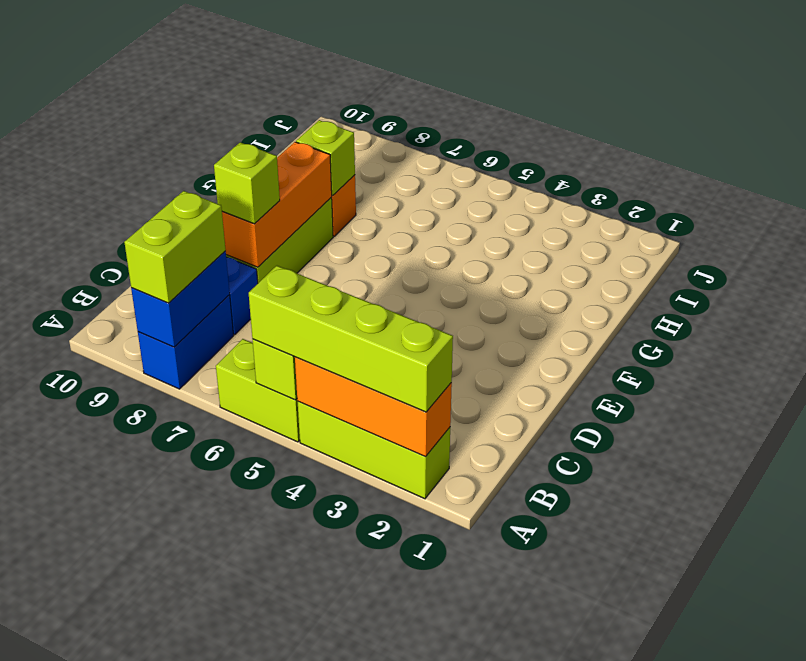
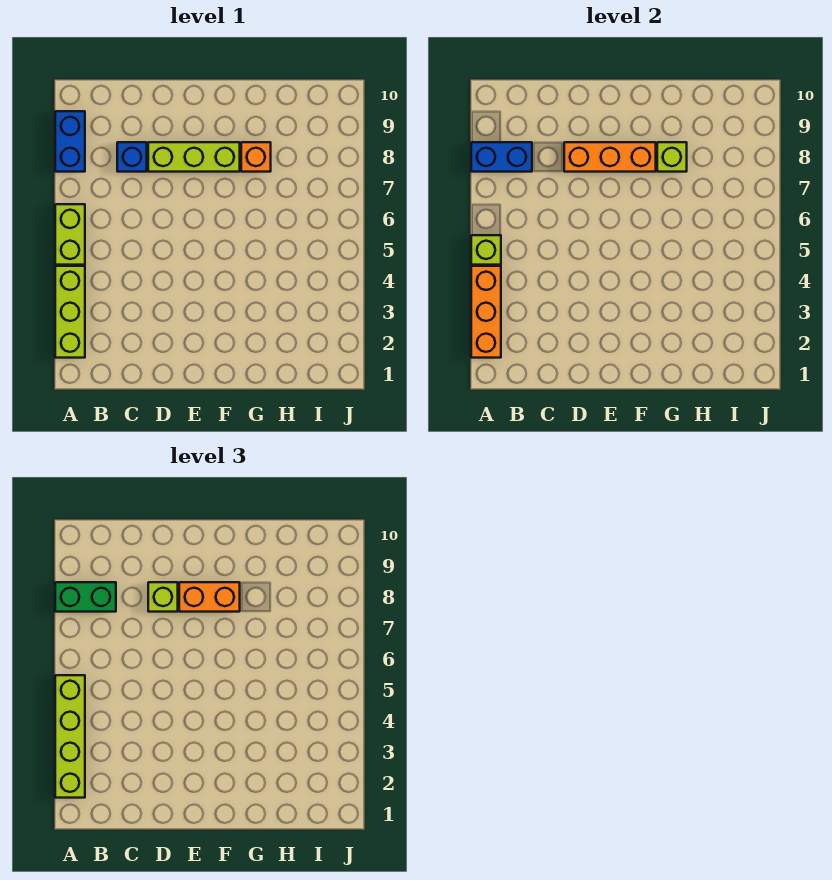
blue brick A8:B8 level 1 -> blue brick A8:A9 level 1
lime brick A8:B8 level 3 -> green brick A8:B8 level 3
none -> orange brick E8:F8 level 3

